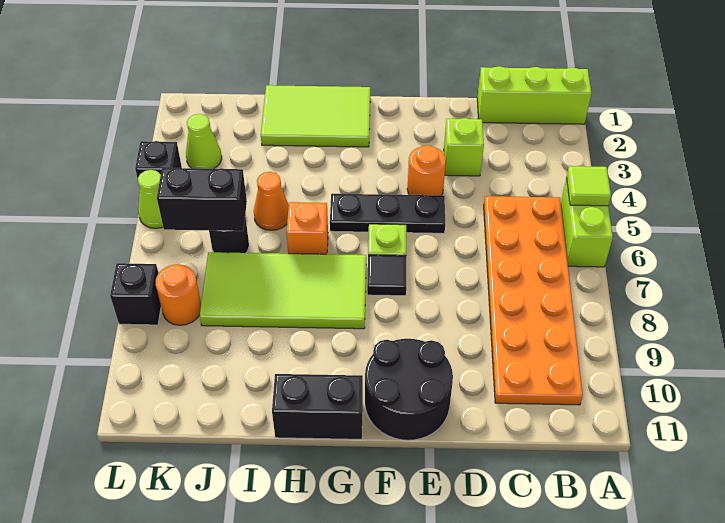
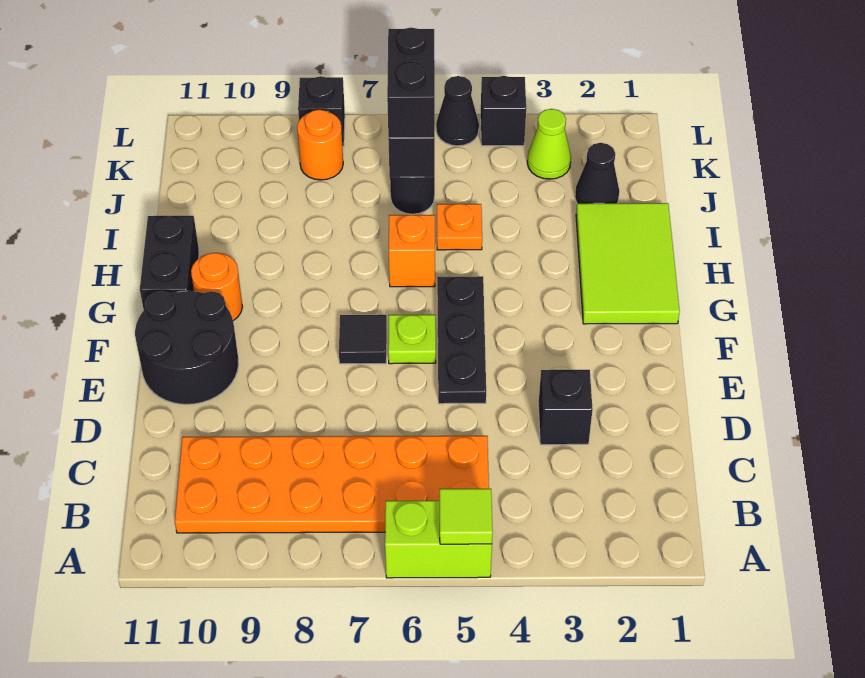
lime brick A1:C1 level 1 -> none
lime brick D3 level 1 -> black brick D3 level 1
orange round brick E4 level 1 -> orange round brick G10 level 1
lime tile G7:J8 level 1 -> none
orange cone I5 level 1 -> orange plate I5 level 1
none -> black cone J2 level 1
none -> black brick J6:K6 level 3
lime cone L5 level 1 -> black cone L5 level 1

